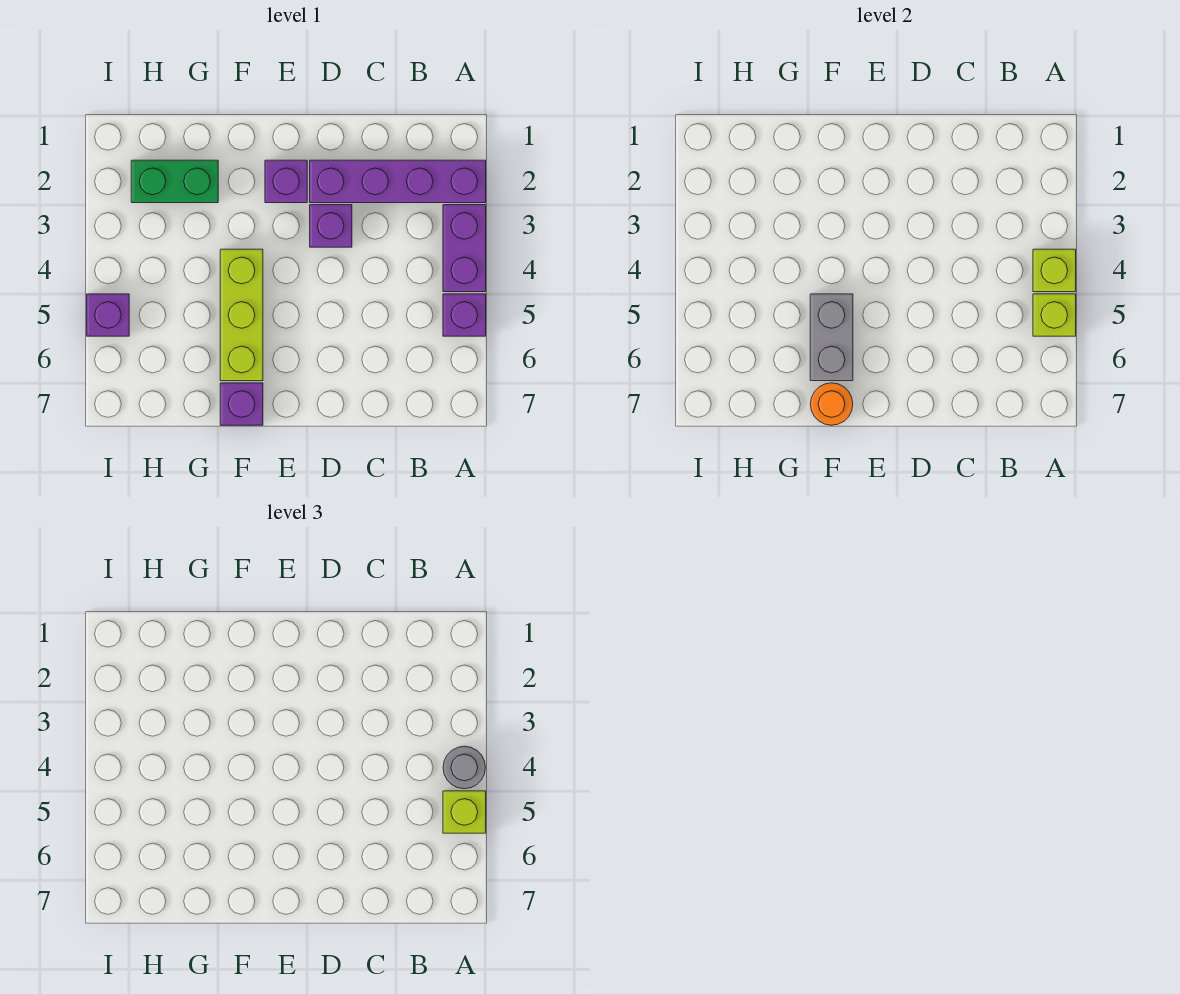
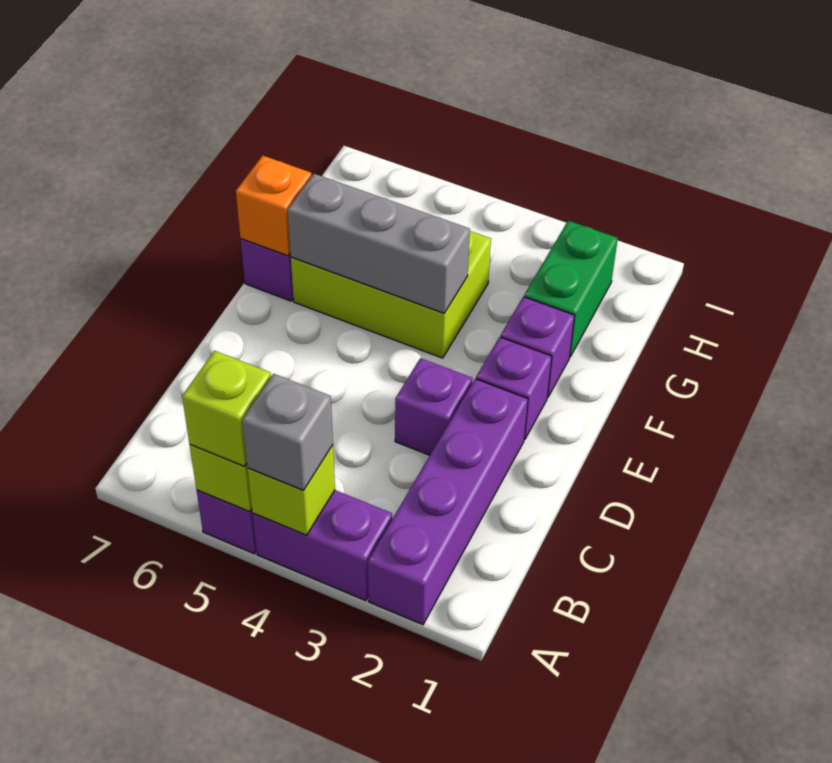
grey round brick A4 level 3 -> grey brick A4 level 3
lime brick F4:F6 level 1 -> lime brick F4:G6 level 1
grey brick F5:F6 level 2 -> grey brick F4:F6 level 2
orange round brick F7 level 2 -> orange brick F7 level 2
purple brick I5 level 1 -> purple brick F2 level 1

